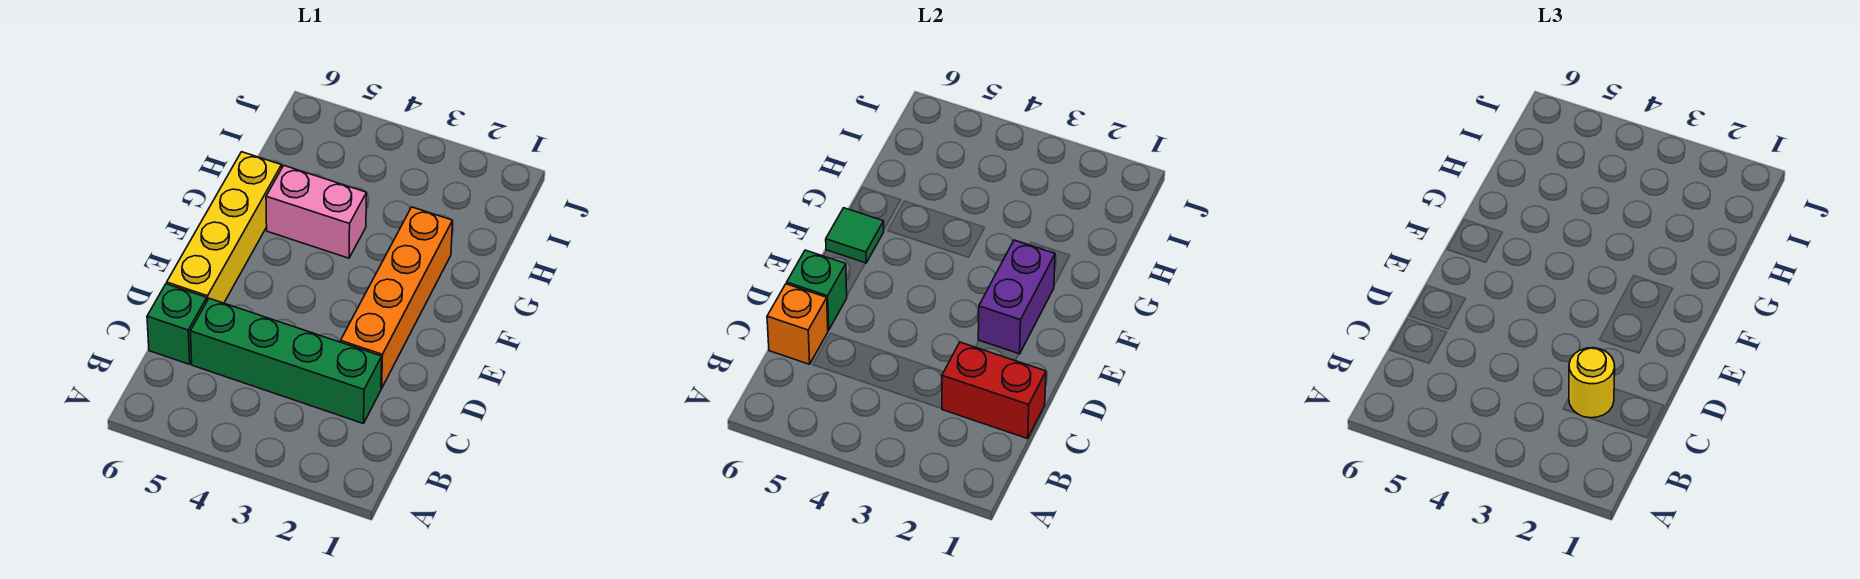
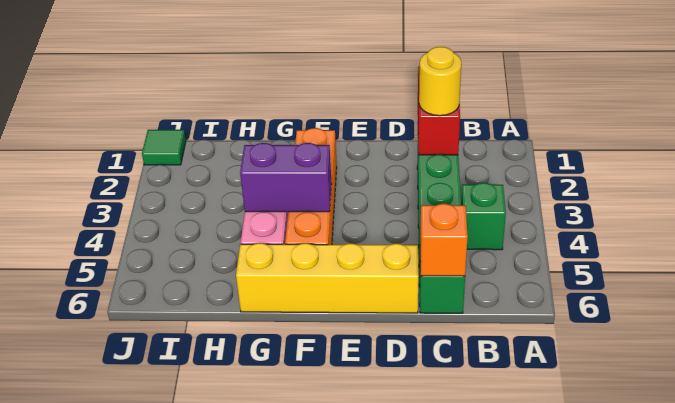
orange brick D2:G2 level 1 -> orange brick F2:F5 level 1
green brick D6 level 2 -> green brick B4 level 1
purple brick E2:F2 level 2 -> purple brick F4:G4 level 2
green tile F6 level 2 -> green tile J1 level 1

